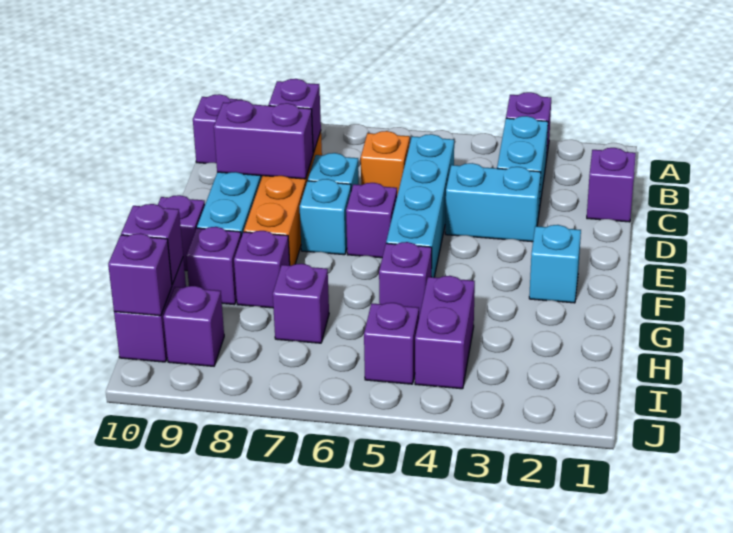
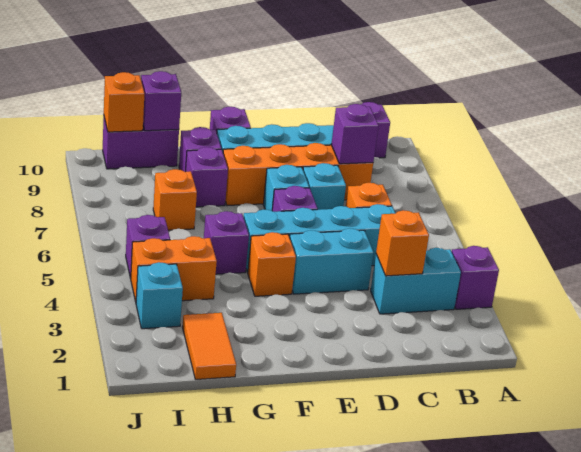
purple brick C1 level 1 -> none
none -> orange brick C3 level 2
cyan brick D3:D4 level 1 -> cyan brick D4:E4 level 1
purple brick D8:D9 level 2 -> none
cyan brick F2 level 1 -> cyan brick I3 level 1
none -> orange brick F4 level 1
none -> orange tile H1:H2 level 1
purple brick H4:I4 level 1 -> orange brick H4:I4 level 1
purple brick H7 level 1 -> orange brick H7 level 1
purple brick I9 level 1 -> none
purple brick I10 level 2 -> orange brick I10 level 2

